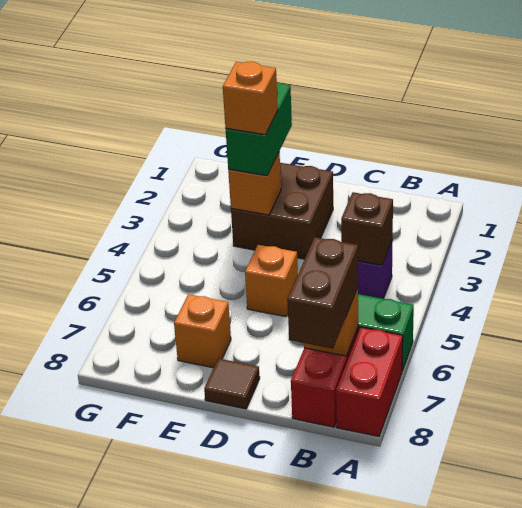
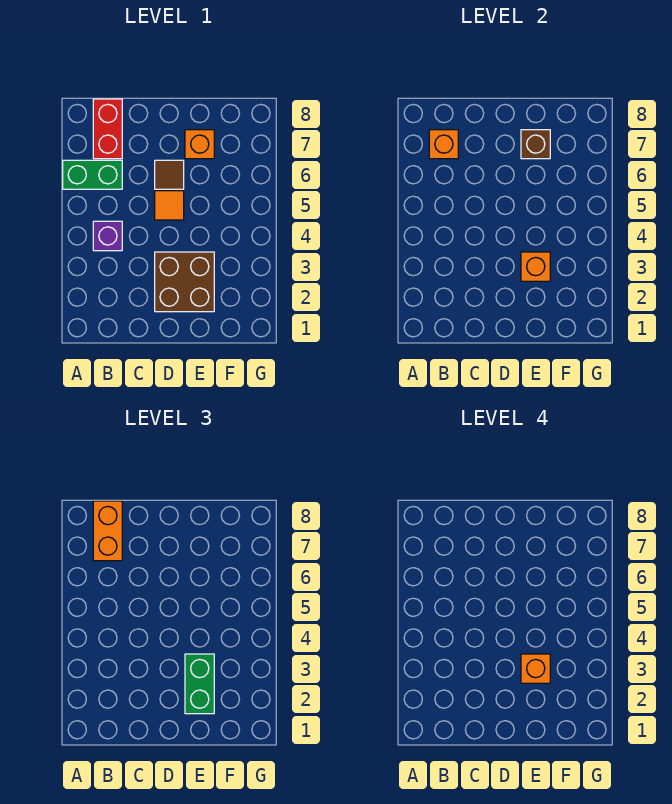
red brick A7:A8 level 1 -> none
brown brick B4 level 2 -> brown brick E7 level 2
brown brick B7:B8 level 3 -> orange brick B7:B8 level 3
orange brick D5 level 1 -> orange tile D5 level 1
brown tile D8 level 1 -> brown tile D6 level 1

